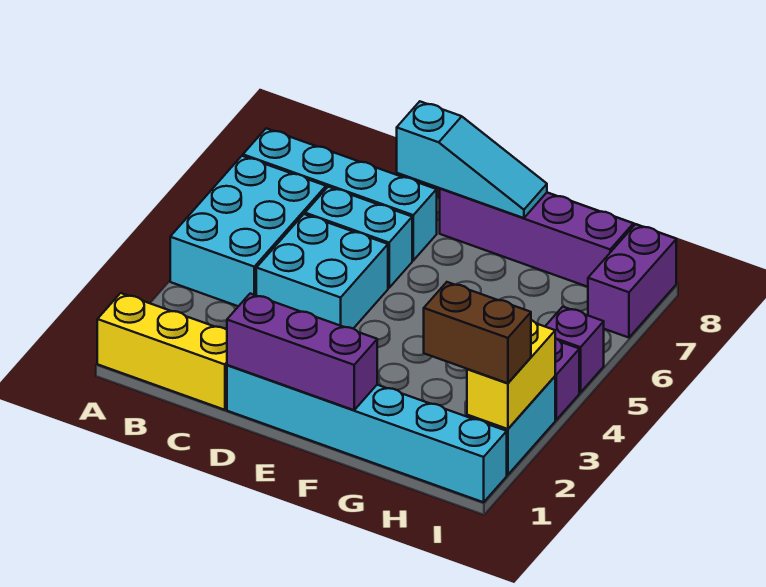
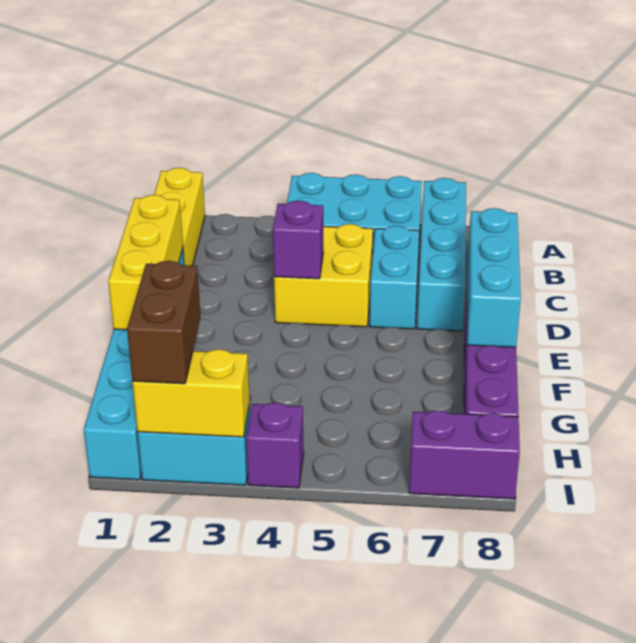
cyan brick C4:D5 level 1 -> yellow brick C4:D5 level 1
purple brick D1:F1 level 2 -> yellow brick D1:F1 level 2
cyan slope D8:F8 level 2 top D -> cyan brick D8:F8 level 2
purple brick I5 level 1 -> purple brick D4 level 2

